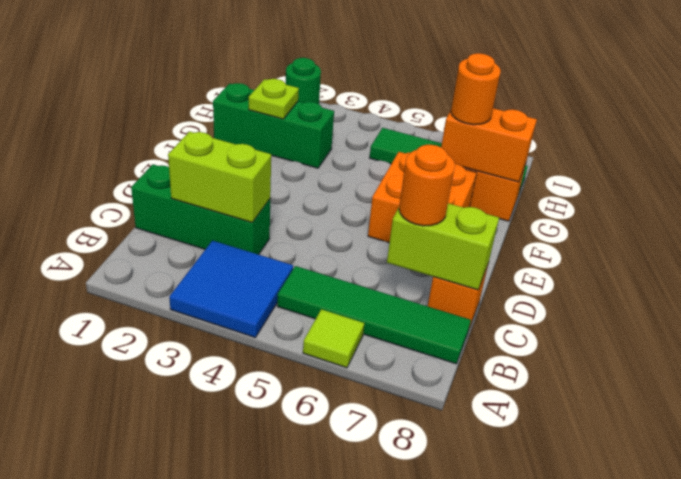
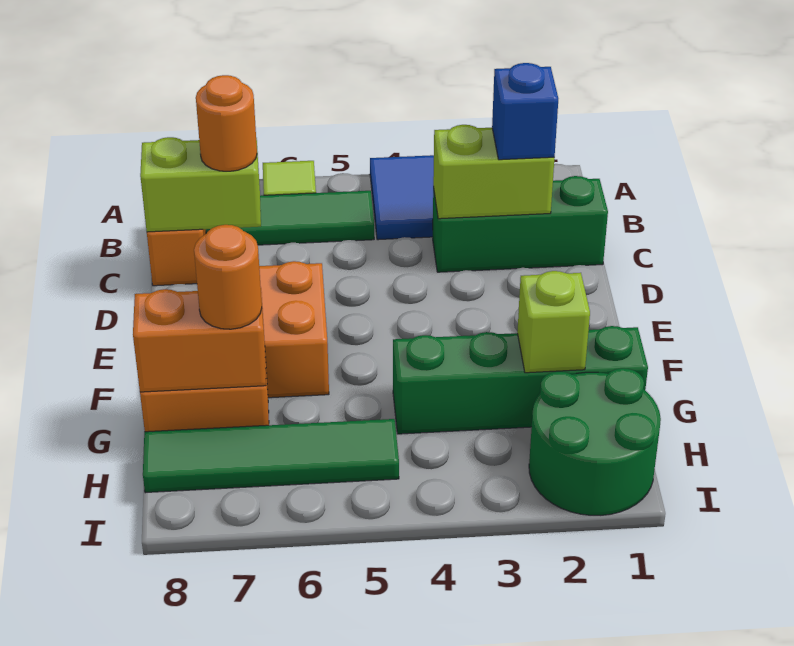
none -> blue brick C2 level 3
green brick G1:G3 level 1 -> green brick G1:G4 level 1
lime plate G2 level 2 -> lime brick G2 level 2
green round brick I2 level 1 -> green round brick H1:I2 level 1

